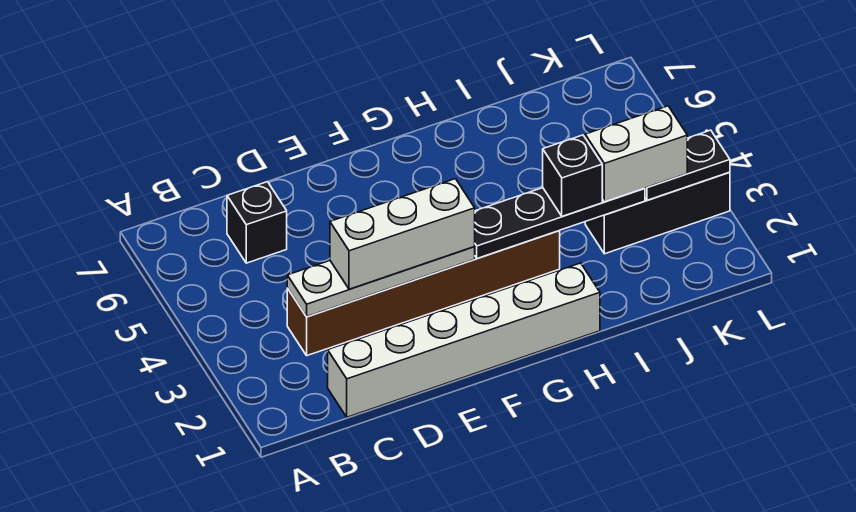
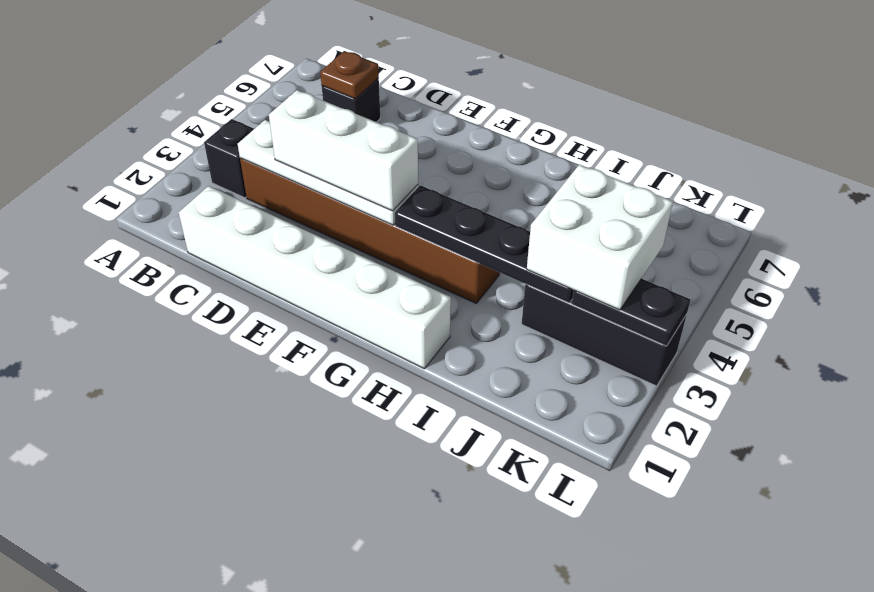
none -> brown plate C6 level 2
black brick I3 level 3 -> black brick B3 level 1
white brick J3:K3 level 3 -> white brick J3:K4 level 3

